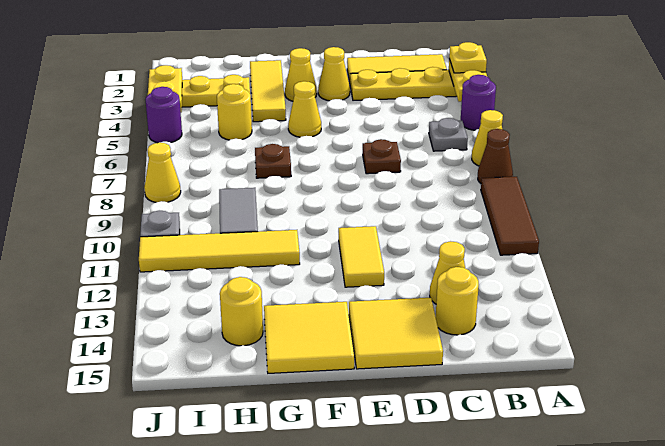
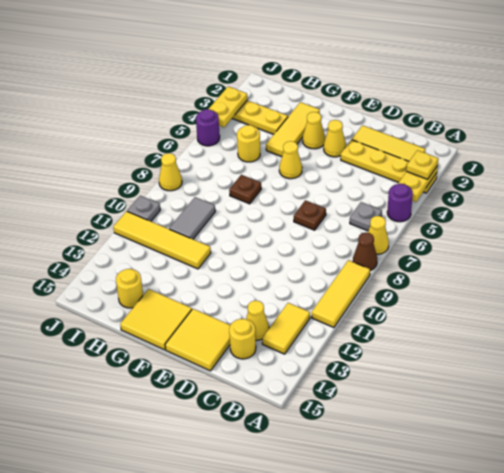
brown tile A9:A11 level 1 -> yellow tile A9:A11 level 1
yellow tile E11:E12 level 1 -> yellow tile B12:B13 level 1

